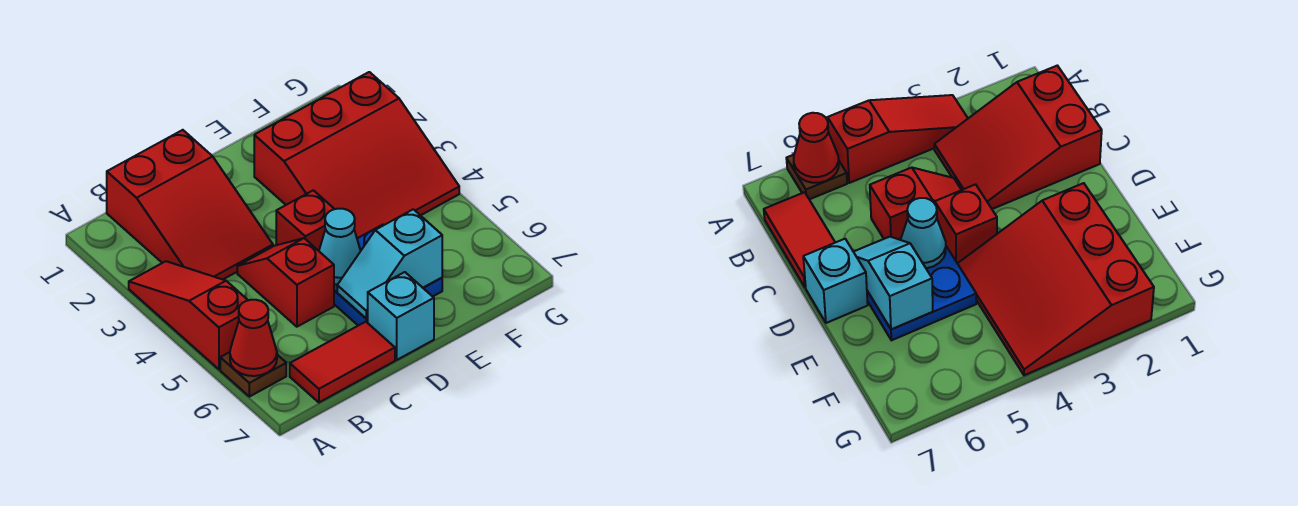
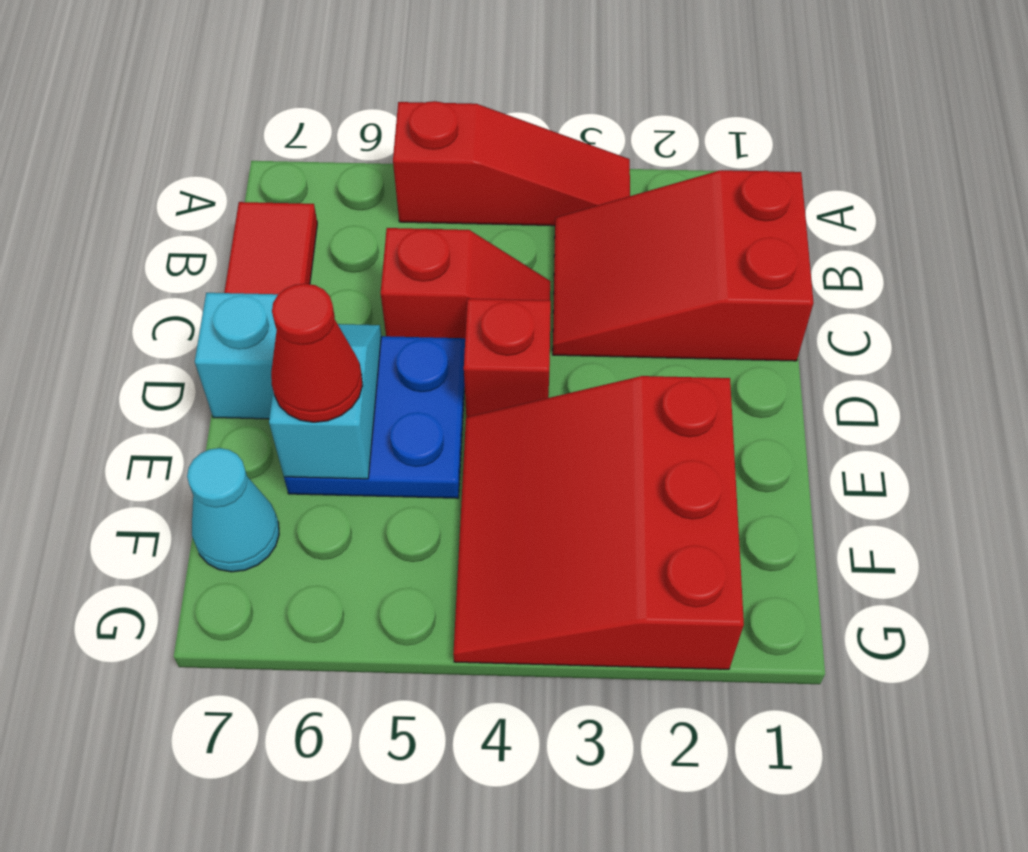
brown plate A6 level 1 -> none
red cone A6 level 2 -> red cone E6 level 3
cyan cone D5 level 2 -> cyan cone F7 level 1

